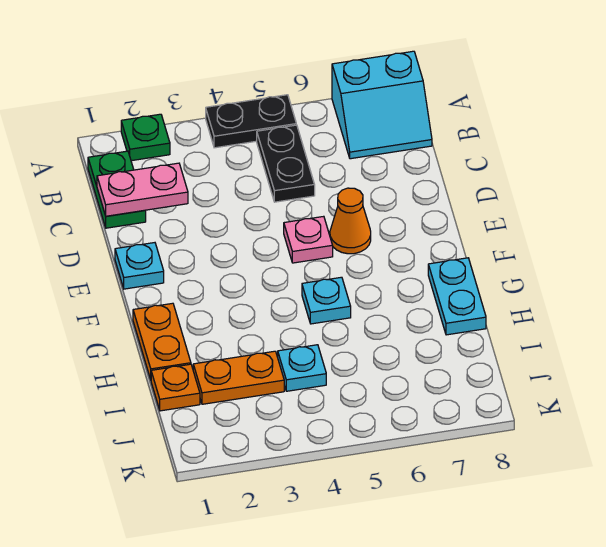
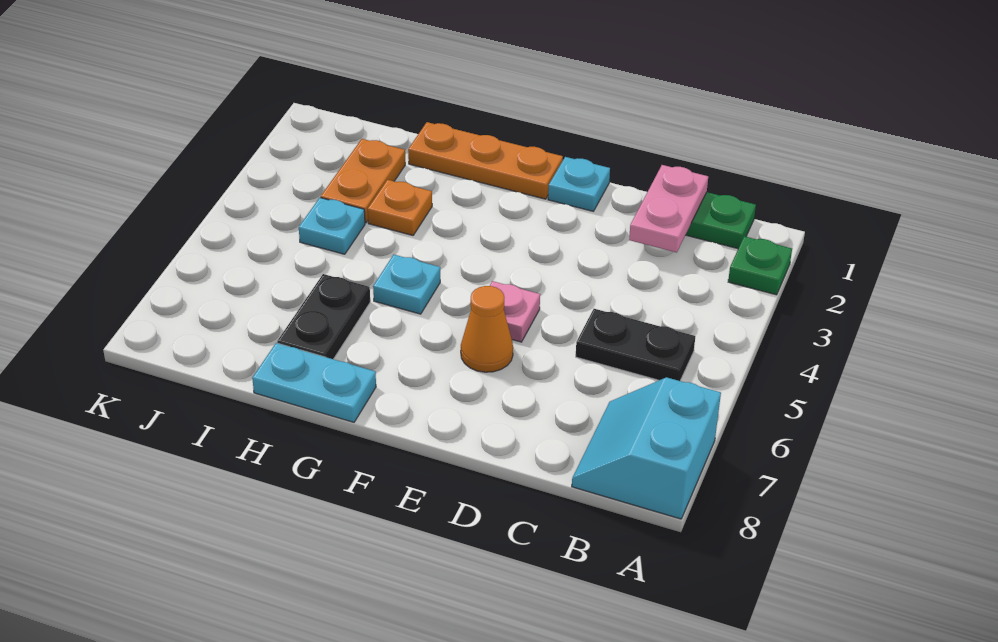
black plate A4:A5 level 1 -> black plate H6:H7 level 1
orange plate G1:H1 level 1 -> orange plate F1:H1 level 1
orange plate I1 level 1 -> orange plate H3 level 1

